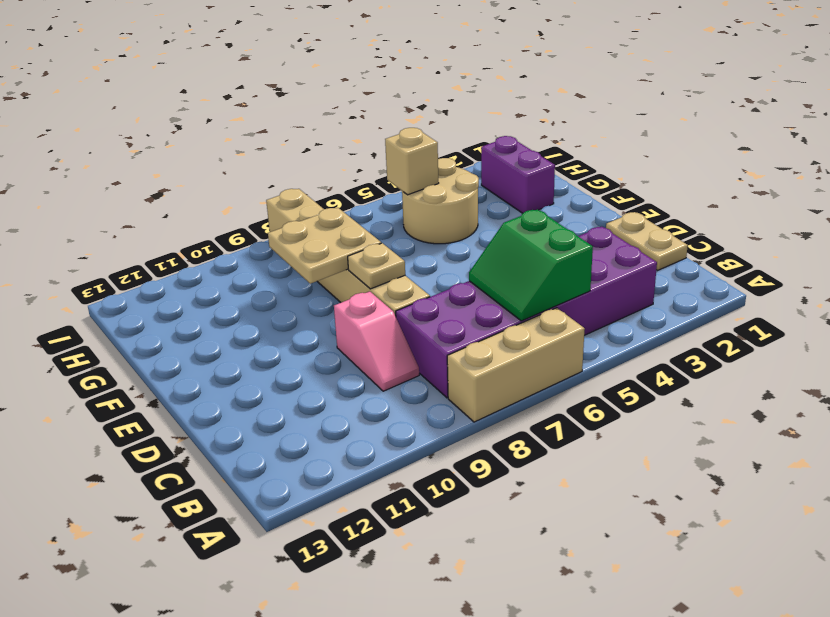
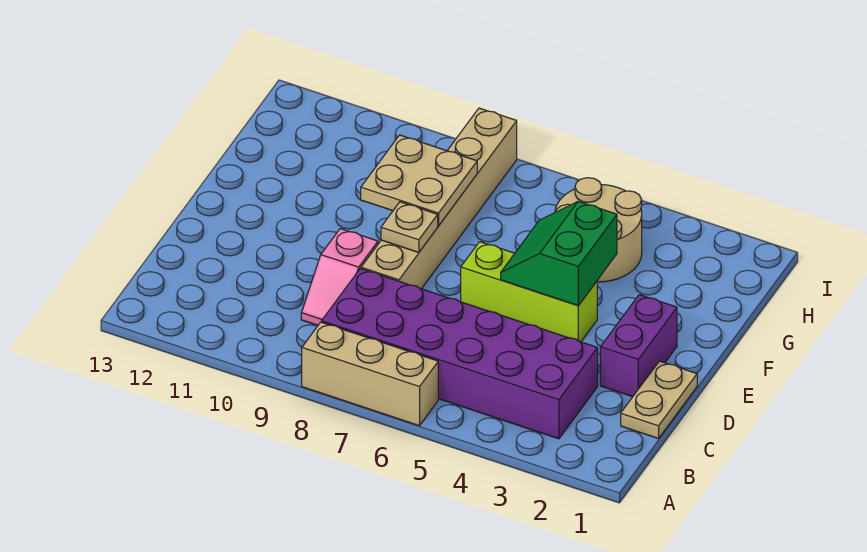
green slope B5:C6 level 2 top 5 -> green slope E4:F5 level 2 top 4
none -> lime brick E4:E6 level 1
purple brick G2:H2 level 1 -> purple brick D2:E2 level 1
tan brick H5 level 2 -> none

